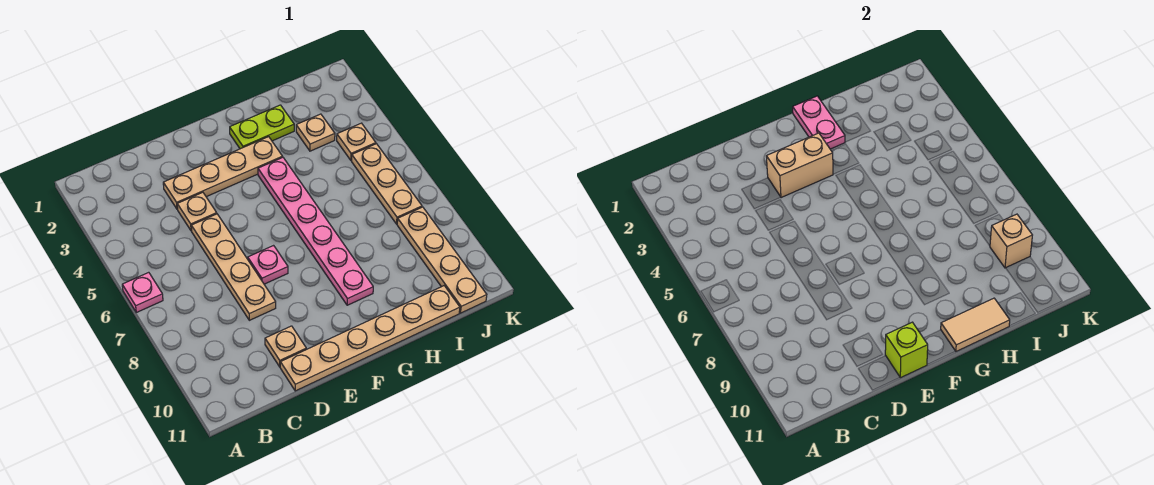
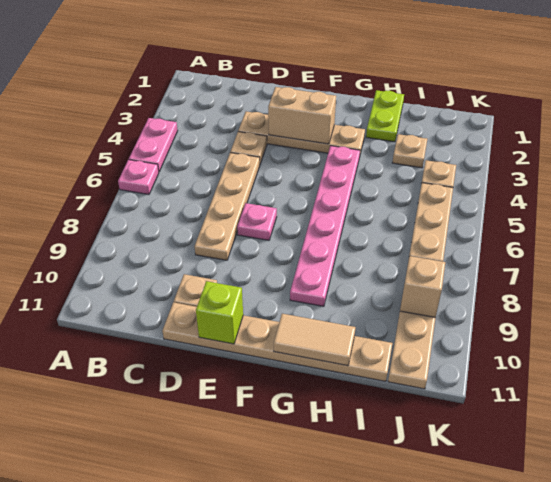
pink plate G1:G2 level 2 -> pink plate A4:A5 level 1
lime plate G2:H2 level 1 -> lime plate H1:H2 level 1

